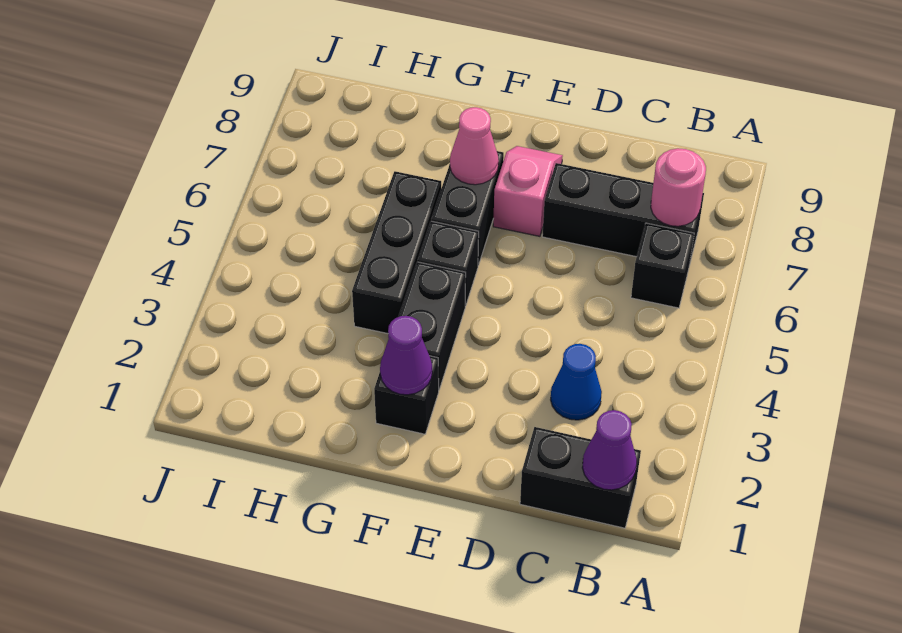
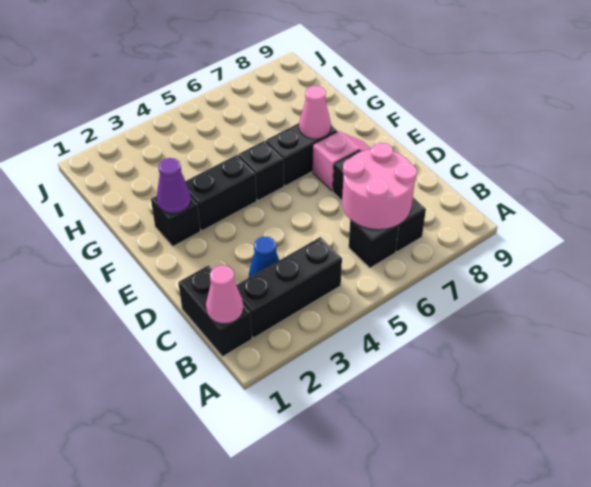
purple cone B1 level 2 -> pink cone B1 level 2
pink round brick B7 level 2 -> pink round brick B6:C7 level 2
black brick G4:G6 level 1 -> black brick B2:B4 level 1

